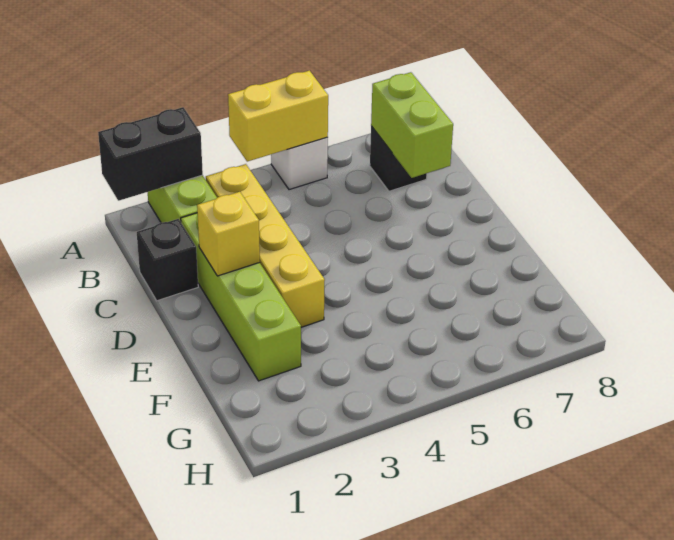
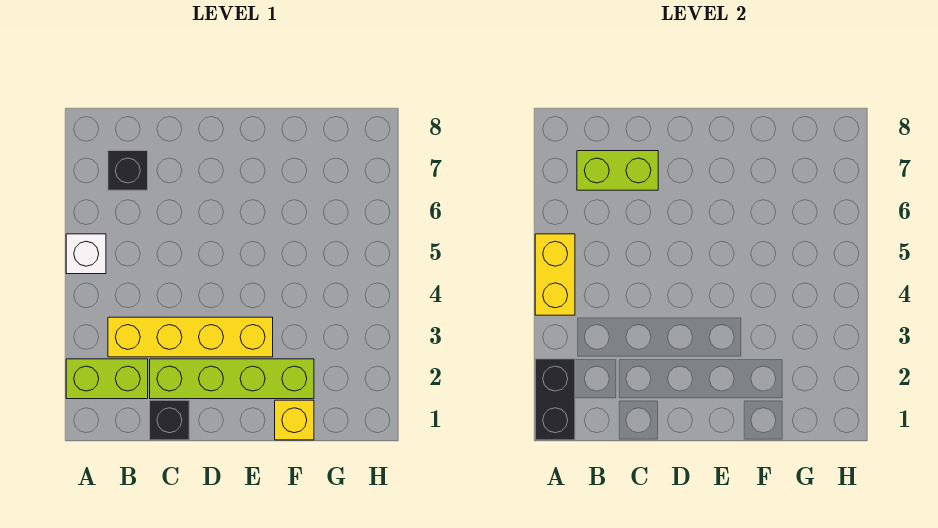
yellow brick D2 level 2 -> yellow brick F1 level 1

